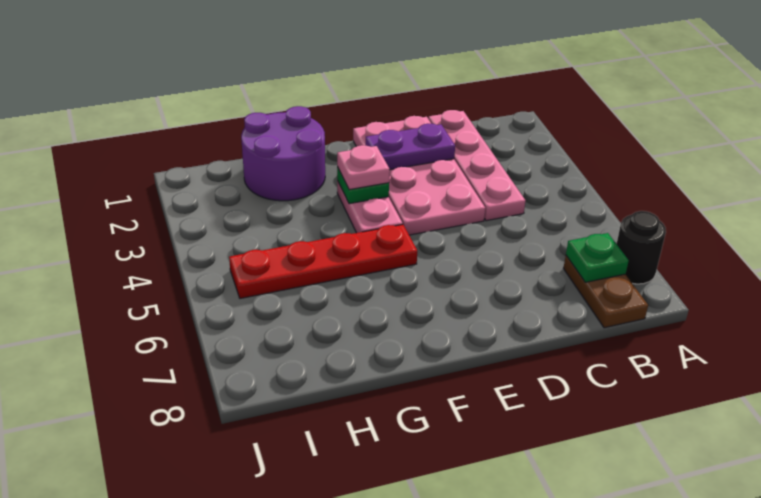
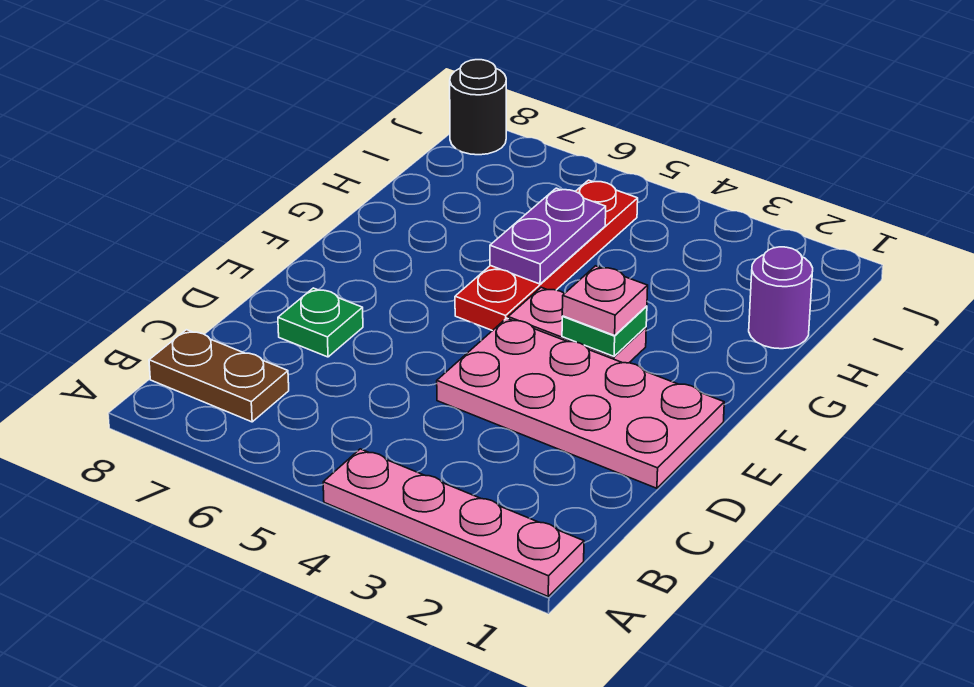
black round brick A7 level 1 -> black round brick J8 level 1
green plate B7 level 2 -> green plate D7 level 1
pink plate C1:C4 level 1 -> pink plate A1:A4 level 1
purple plate D2:E2 level 2 -> purple plate G5:H5 level 2
purple round brick G1:H2 level 1 -> purple round brick H1 level 1

